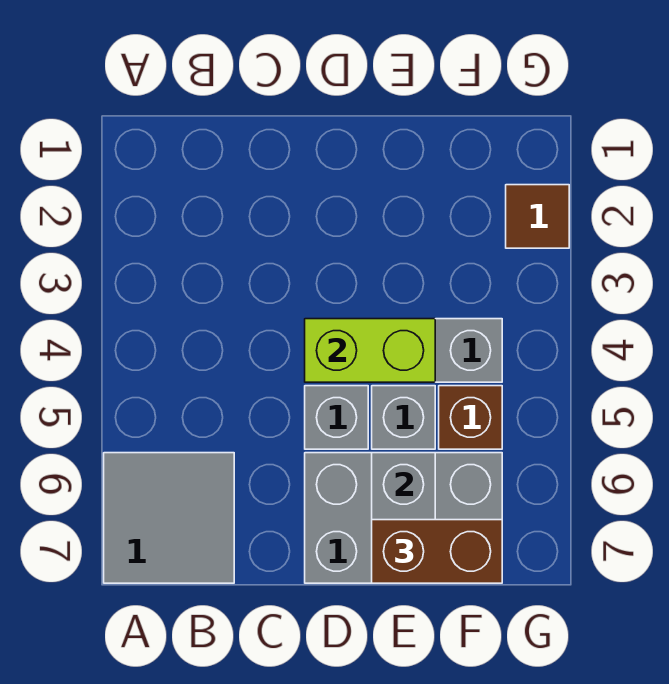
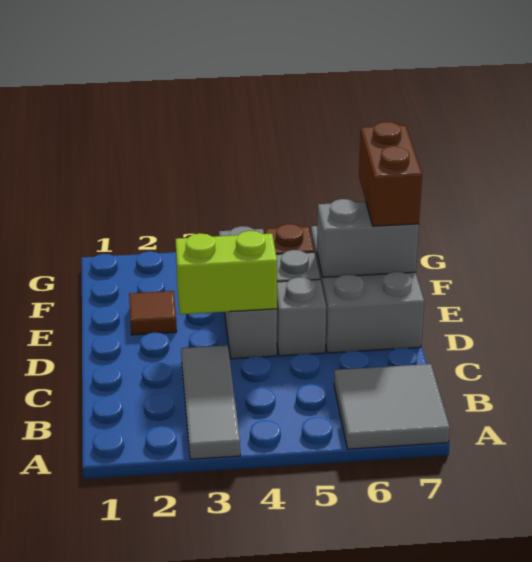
none -> grey tile A3:C3 level 1
lime brick D4:E4 level 2 -> lime brick D3:D4 level 2
brown tile G2 level 1 -> brown tile E2 level 1

